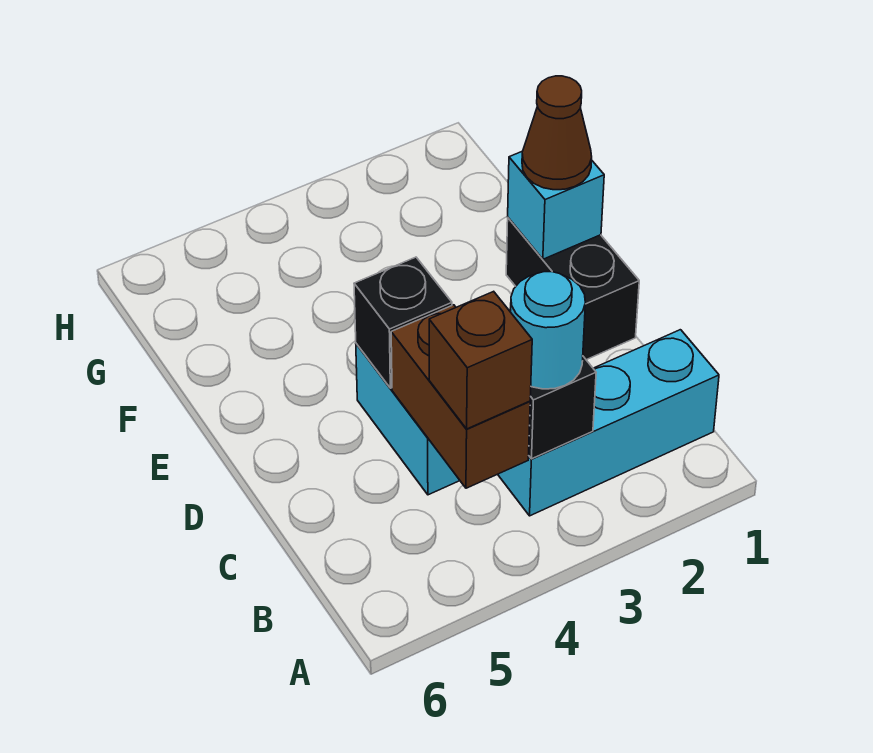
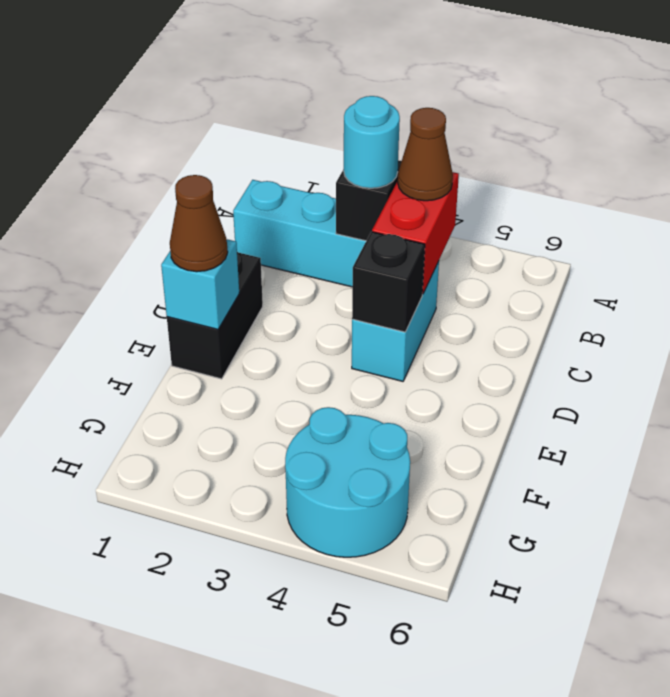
brown brick B4:C4 level 2 -> red brick B4:C4 level 2
brown brick B4 level 3 -> brown cone B4 level 3
none -> cyan round brick G4:H5 level 1

